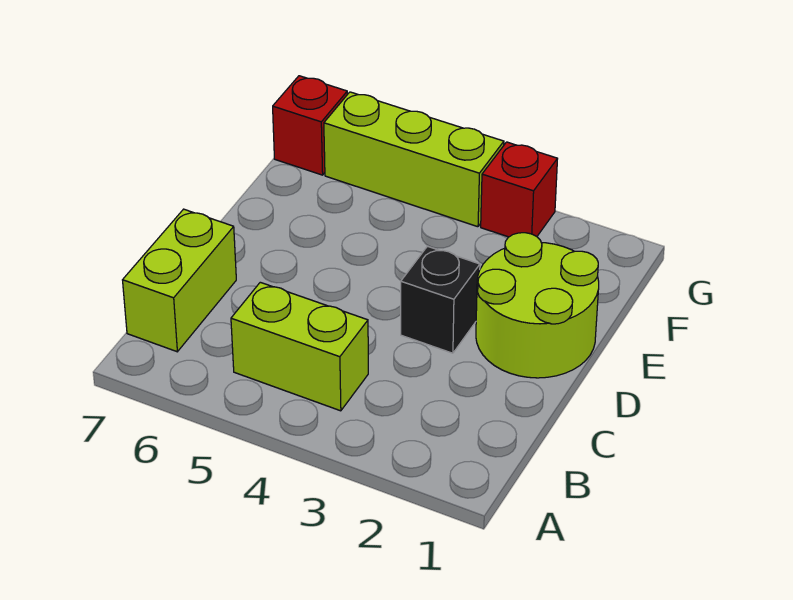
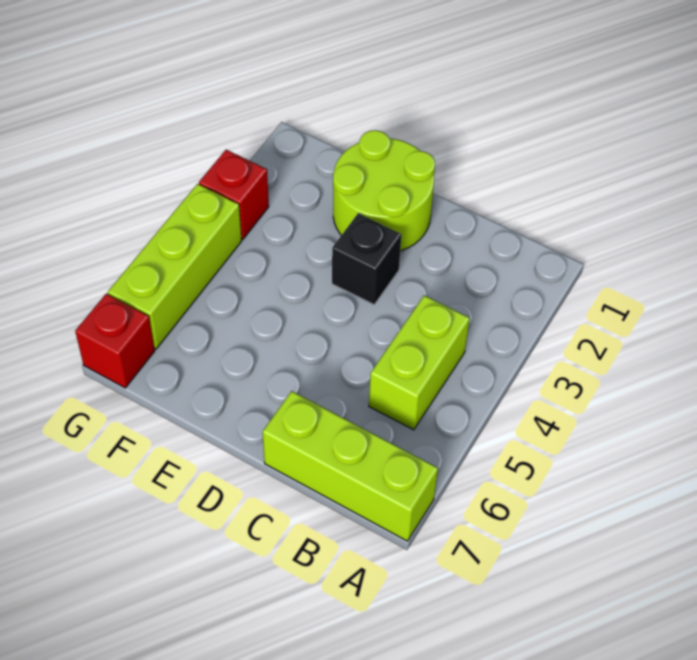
lime brick B7:C7 level 1 -> lime brick A7:C7 level 1

